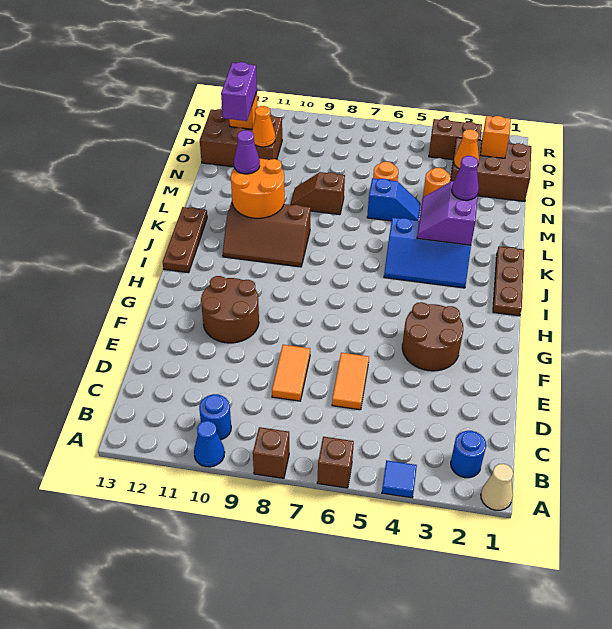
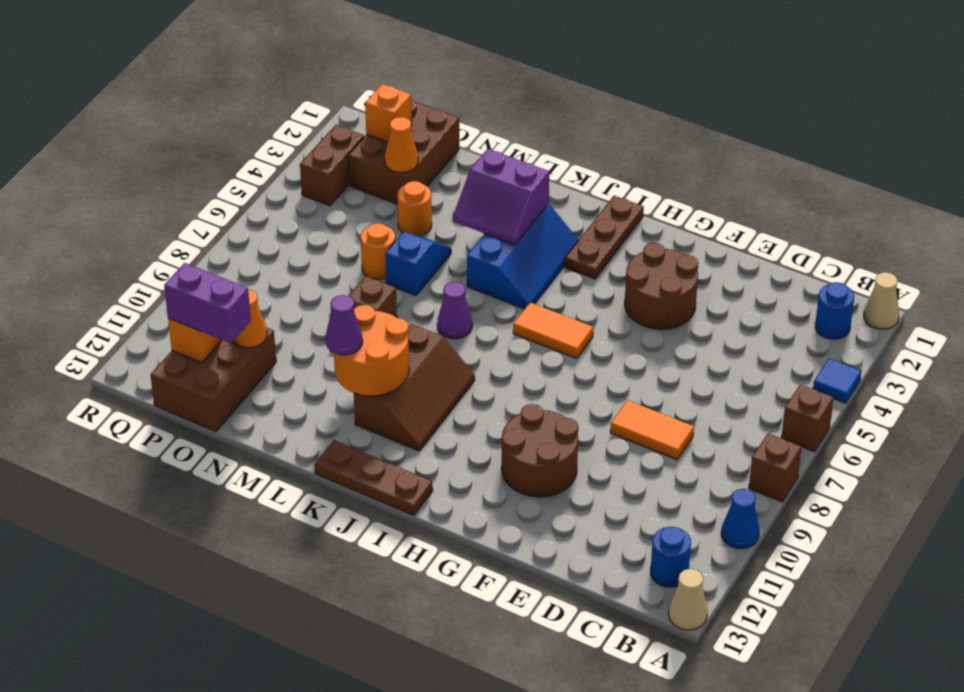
none -> tan cone A13 level 1
blue round brick B10 level 1 -> blue round brick B12 level 1
orange tile D6:E6 level 1 -> orange tile H6:I6 level 1
brown plate I1:K1 level 1 -> brown plate I1:I3 level 1
purple cone L3 level 3 -> purple cone K7 level 1

